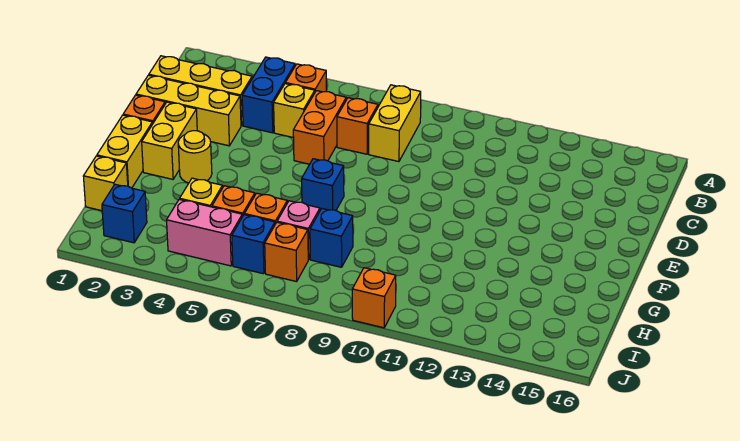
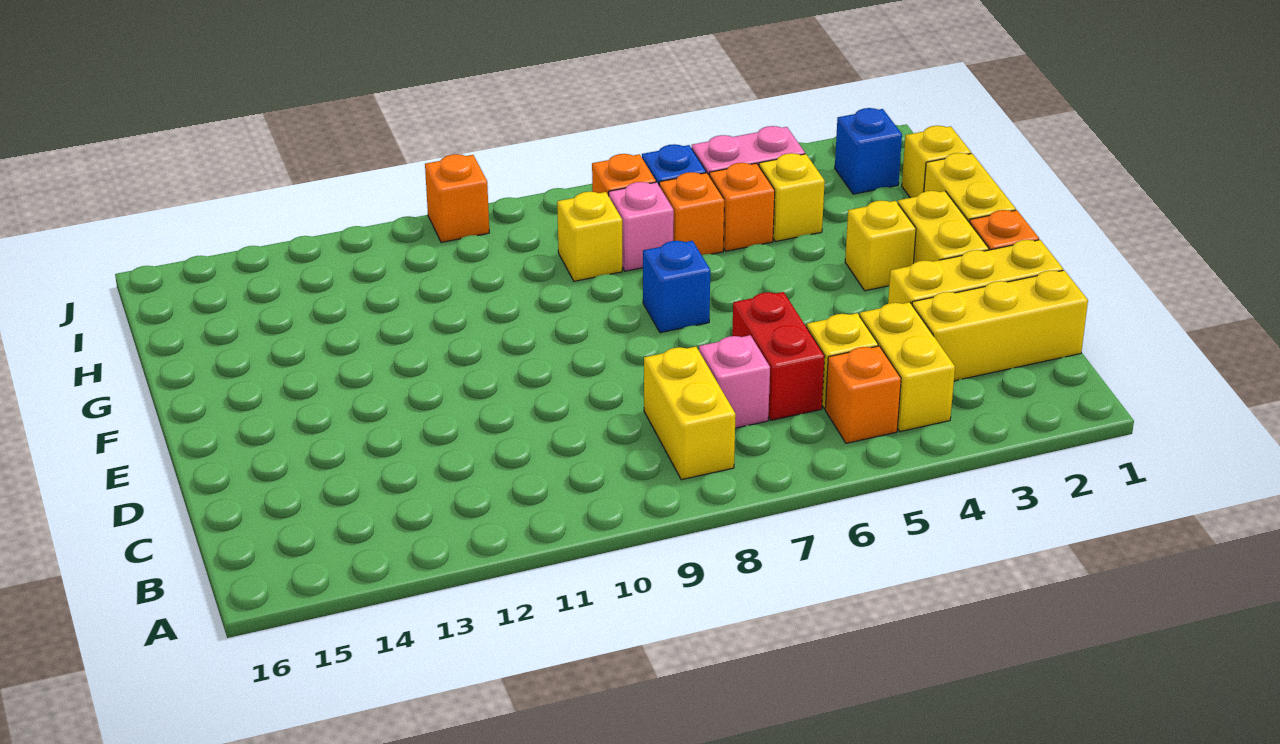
blue brick B4:C4 level 1 -> yellow brick B4:C4 level 1
orange brick C6:D6 level 1 -> red brick C6:D6 level 1
orange brick C7 level 1 -> pink brick C7 level 1
yellow round brick F3 level 1 -> yellow brick F3 level 1
blue brick H8 level 1 -> yellow brick H8 level 1

